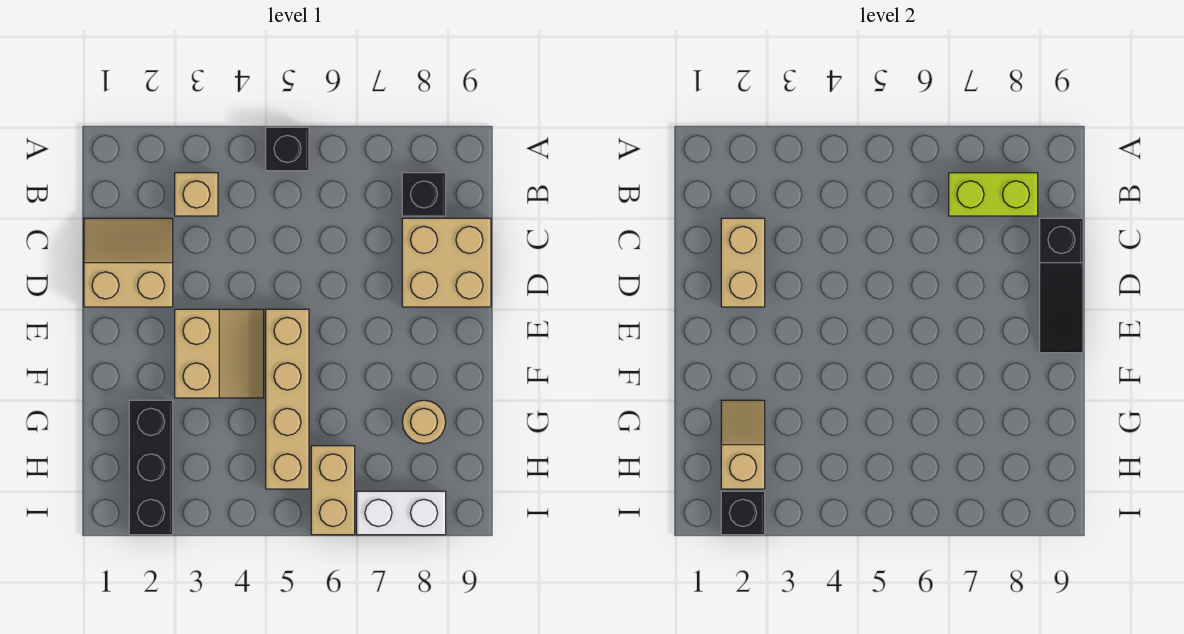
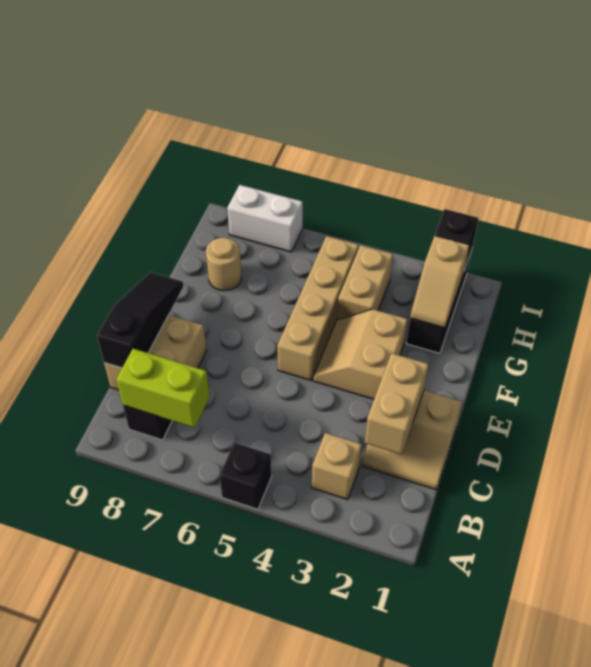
tan brick H6:I6 level 1 -> tan brick G4:H4 level 1

